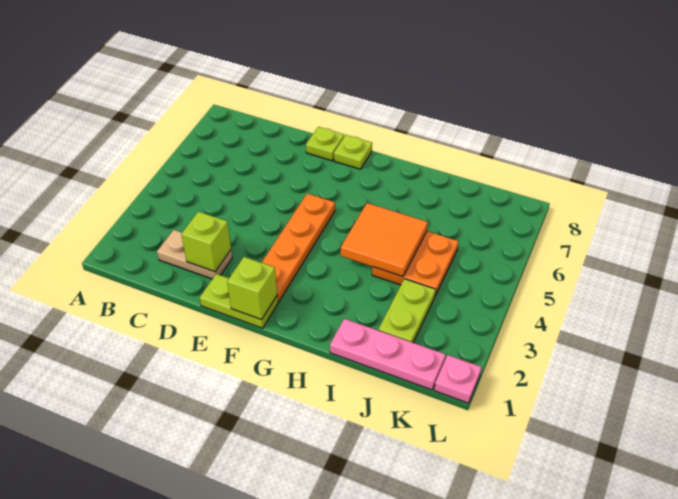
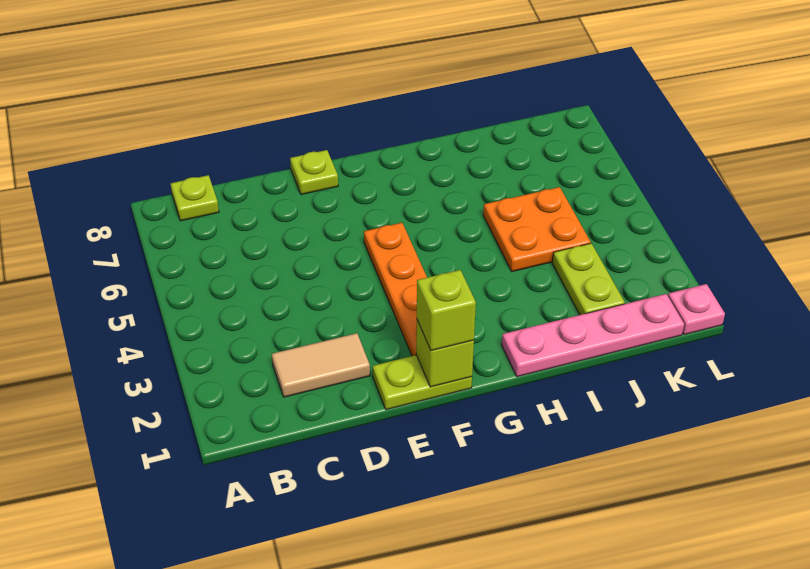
tan plate C2:D2 level 1 -> tan tile C2:D2 level 1
lime brick D2 level 2 -> lime brick F1 level 3
lime plate F8 level 1 -> lime plate B8 level 1
orange tile H4:I5 level 2 -> none
pink plate I1:K1 level 1 -> pink plate H1:K1 level 1

